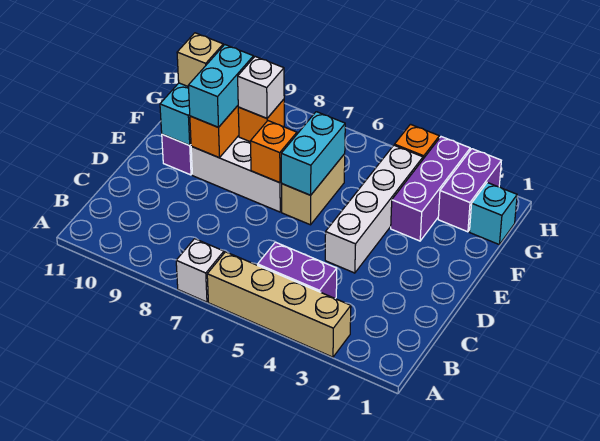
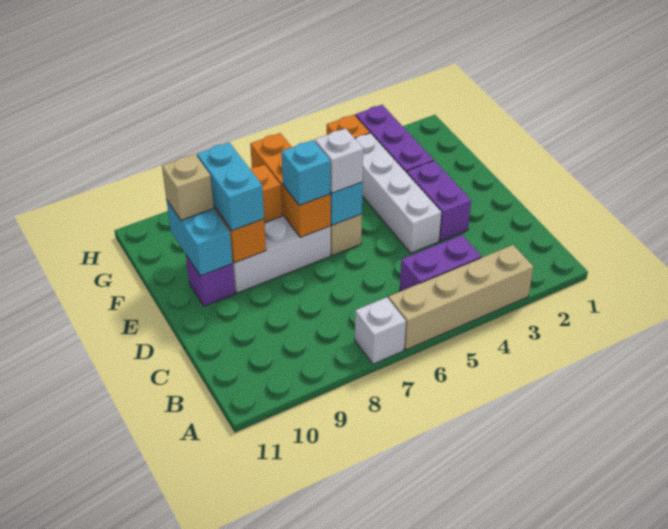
orange brick E7 level 2 -> orange brick E7:G7 level 2
white brick F8 level 3 -> white brick E6 level 3
cyan brick G1 level 1 -> cyan brick E7 level 3
purple brick G2:H2 level 1 -> purple brick D3:E3 level 1

